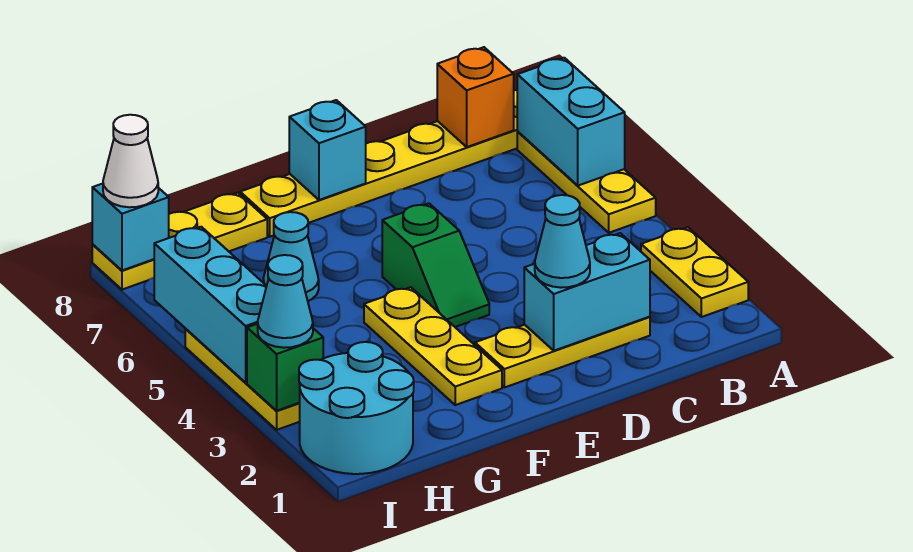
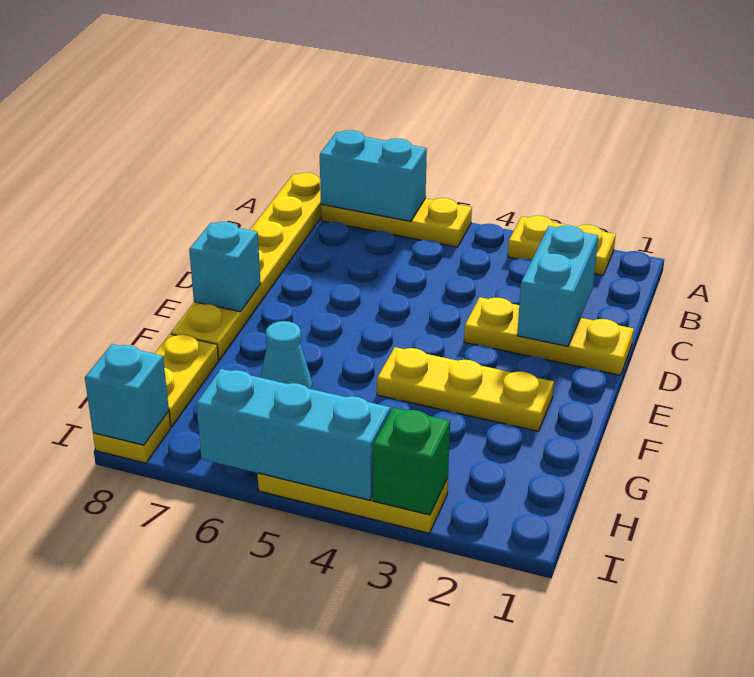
orange brick B8 level 2 -> none
yellow plate C2:E2 level 1 -> yellow plate D1:D3 level 1
cyan cone D2 level 3 -> none
green slope E4:E5 level 1 top 5 -> none
cyan round brick H1:I2 level 1 -> none
cyan cone I3 level 3 -> none
white cone I8 level 3 -> none

